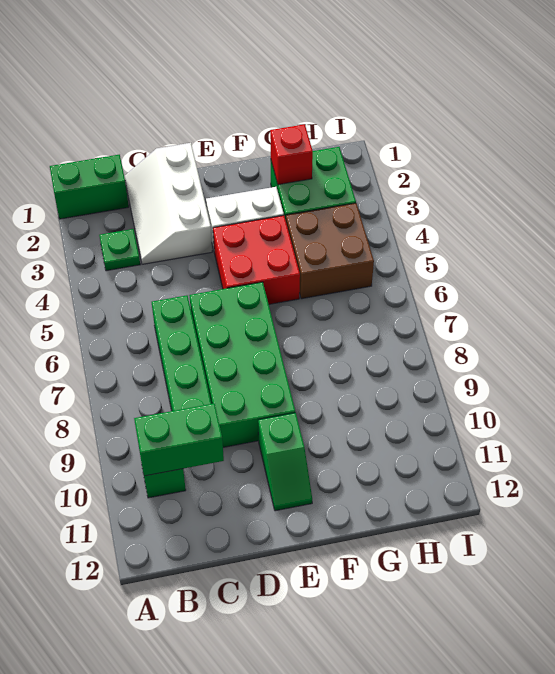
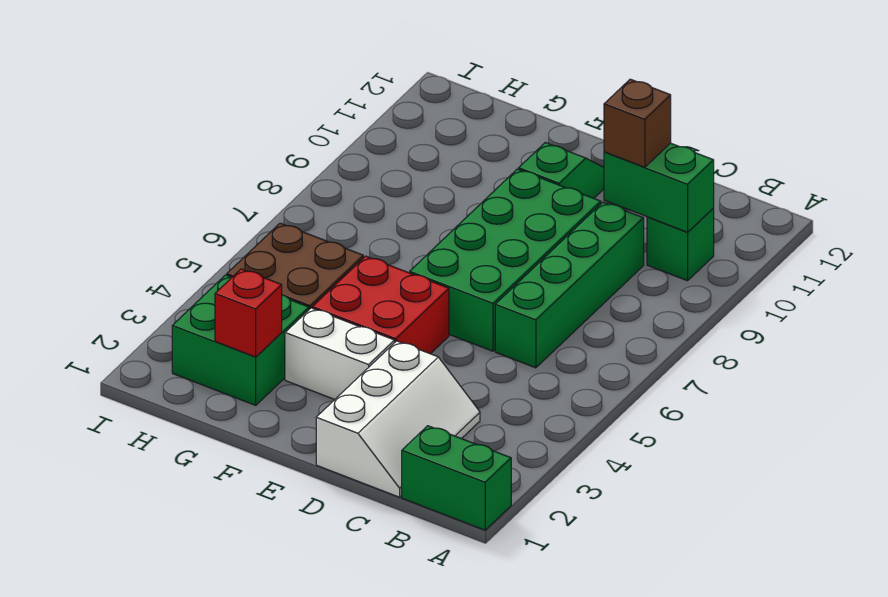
green plate B3 level 1 -> none
none -> brown brick C10 level 3

